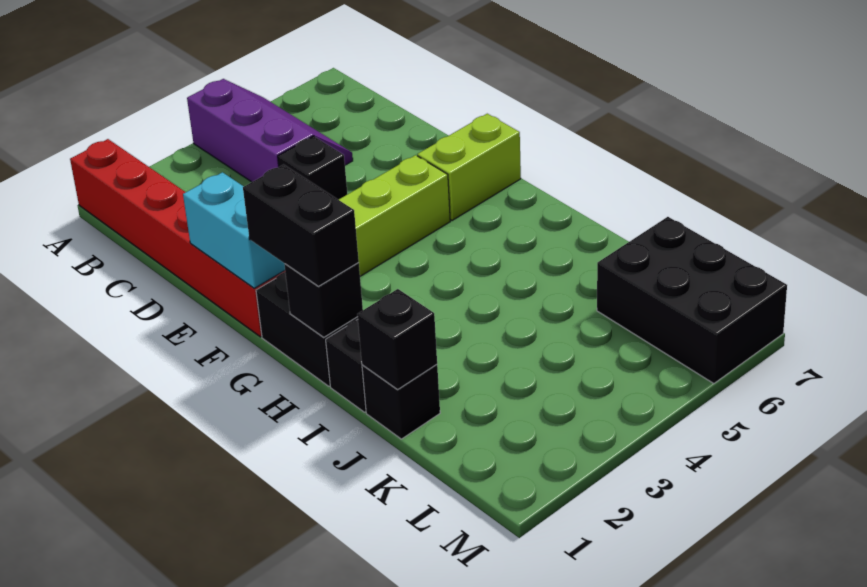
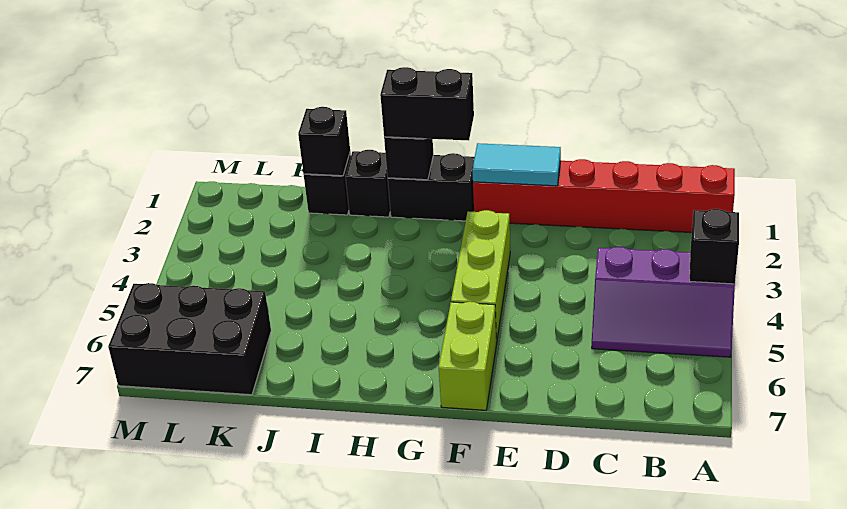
black brick D4 level 1 -> black brick A4 level 2
cyan brick E1:F1 level 2 -> cyan tile E1:F1 level 2

